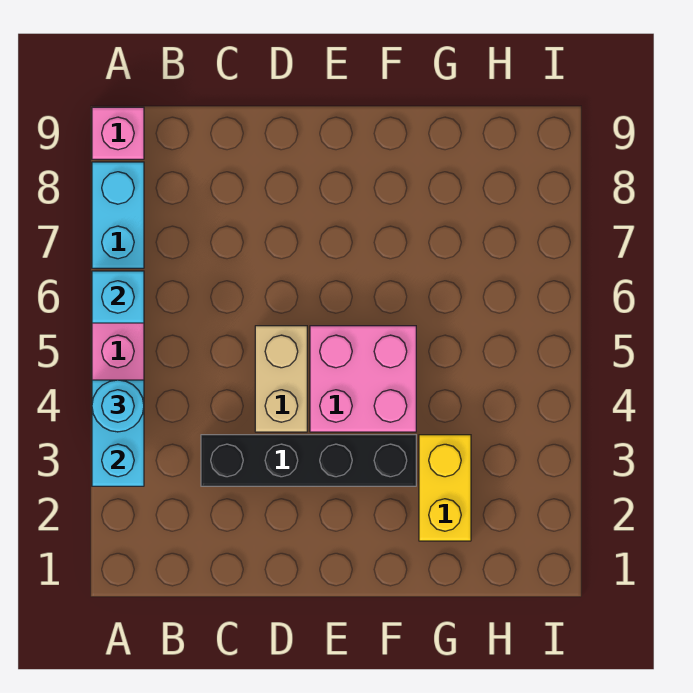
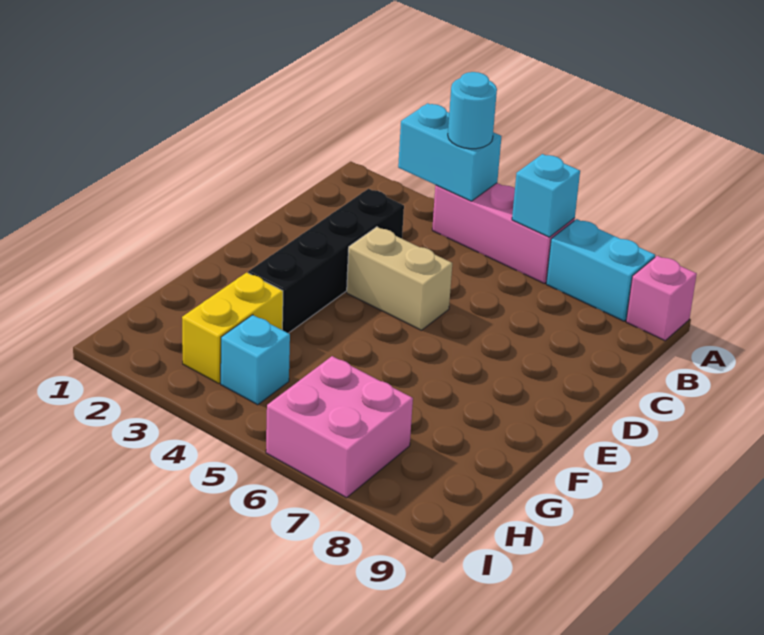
pink brick E4:F5 level 1 -> pink brick H6:I7 level 1
yellow brick G2:G3 level 1 -> yellow brick G3:H3 level 1
none -> cyan brick H4 level 1

